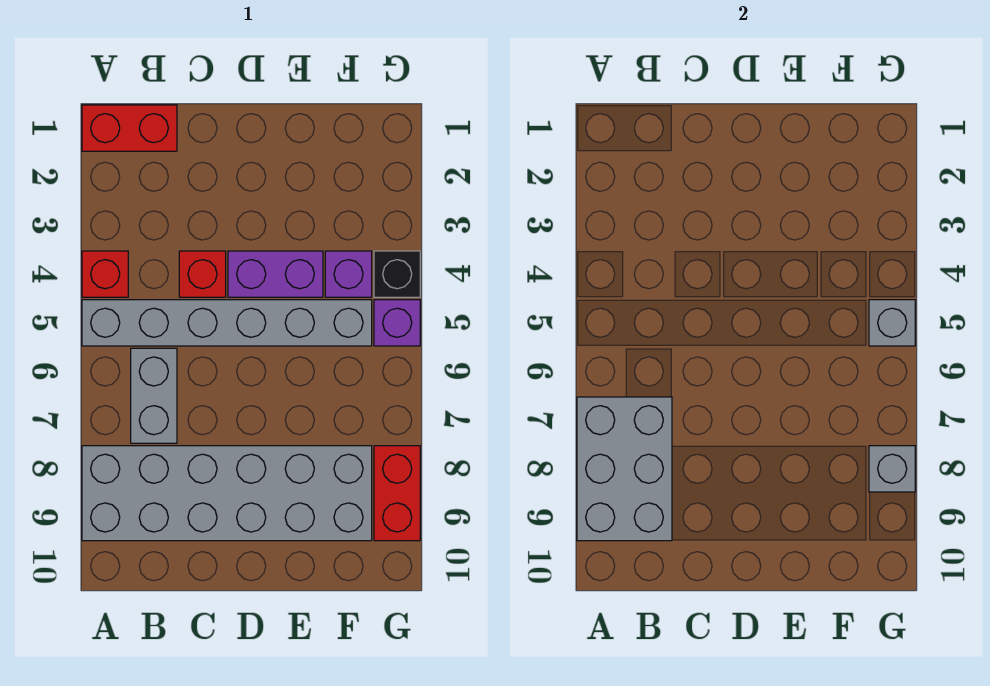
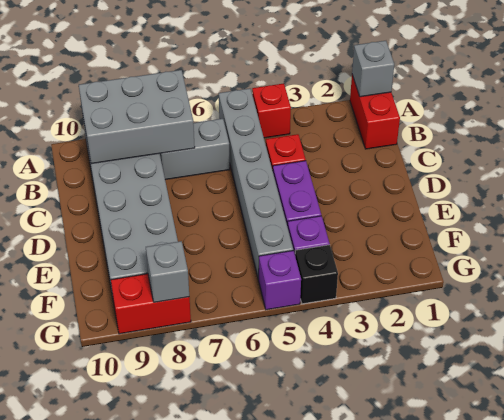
grey brick G5 level 2 -> grey brick A1 level 2

